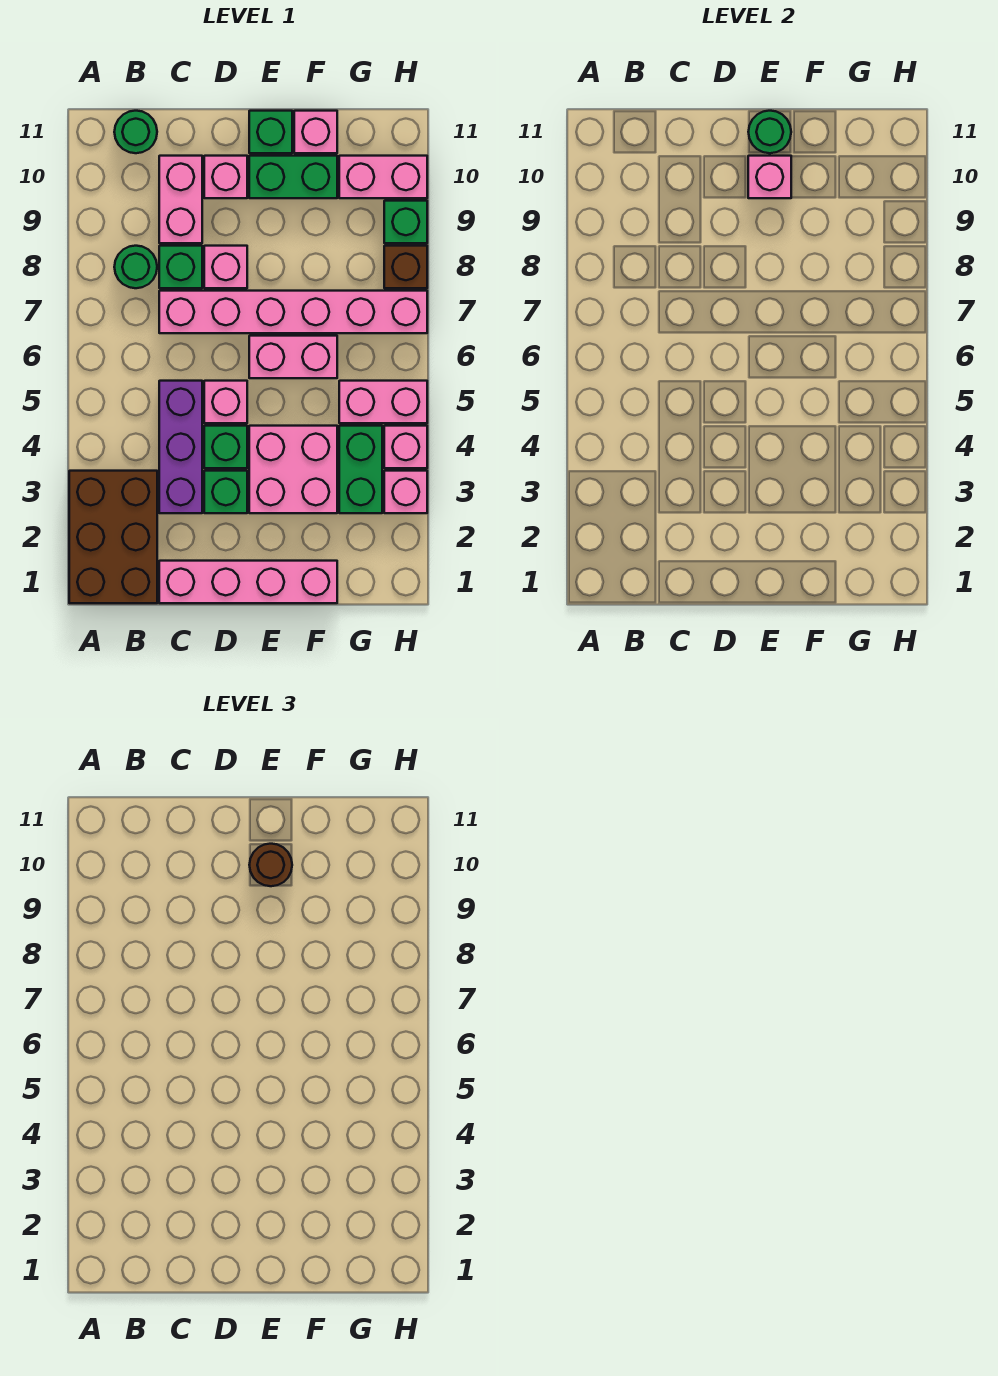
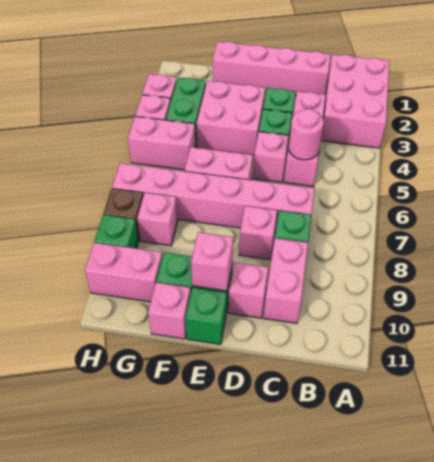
brown brick A1:B3 level 1 -> pink brick A1:B3 level 1
green round brick B8 level 1 -> none
green round brick B11 level 1 -> none
purple brick C3:C5 level 1 -> pink brick C3:C5 level 1
none -> pink round brick C5 level 2
brown round brick E10 level 3 -> none
green round brick E11 level 2 -> none
none -> pink brick G8 level 1

